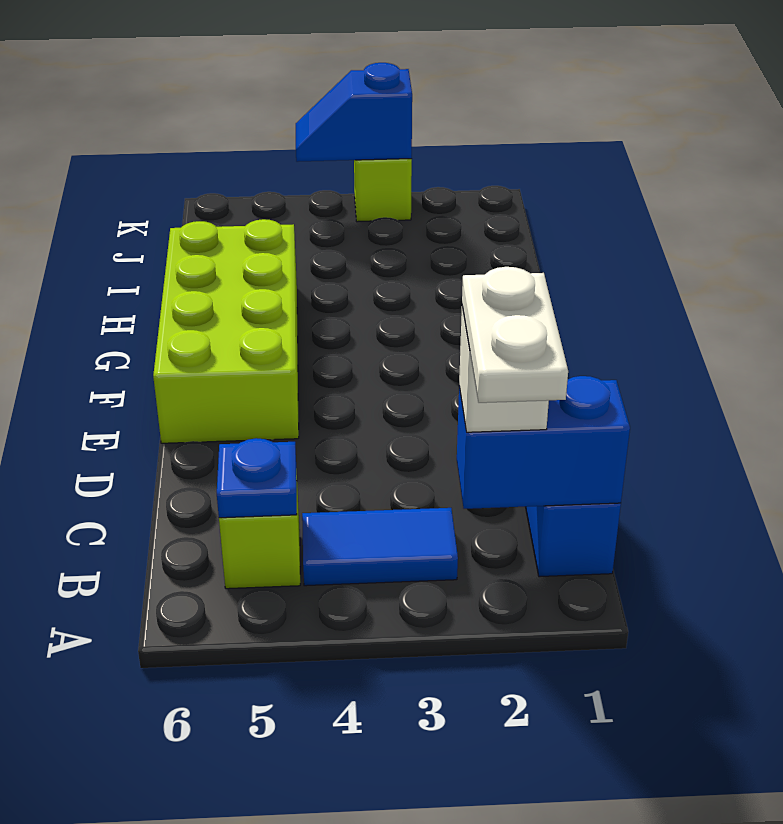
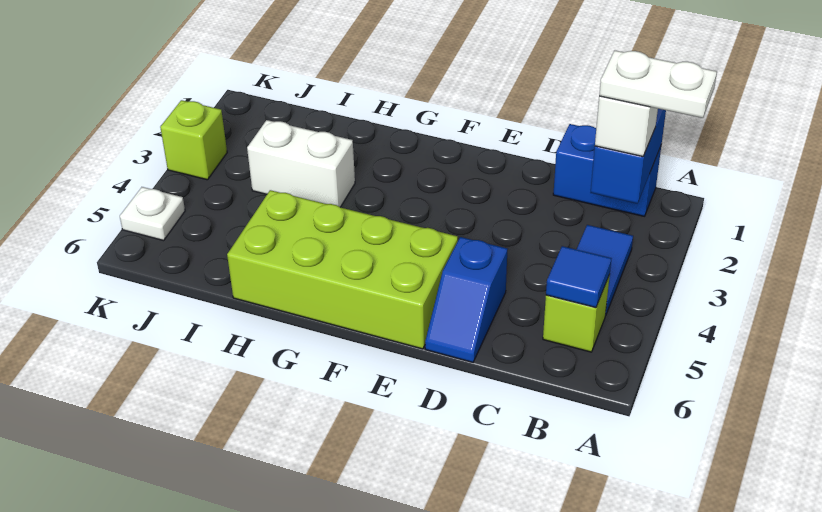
blue plate B5 level 2 -> blue tile B5 level 2
none -> white brick H3:I3 level 1
blue slope K3:K4 level 2 top 3 -> blue slope D5:D6 level 1 top 5
none -> white plate K5 level 1

